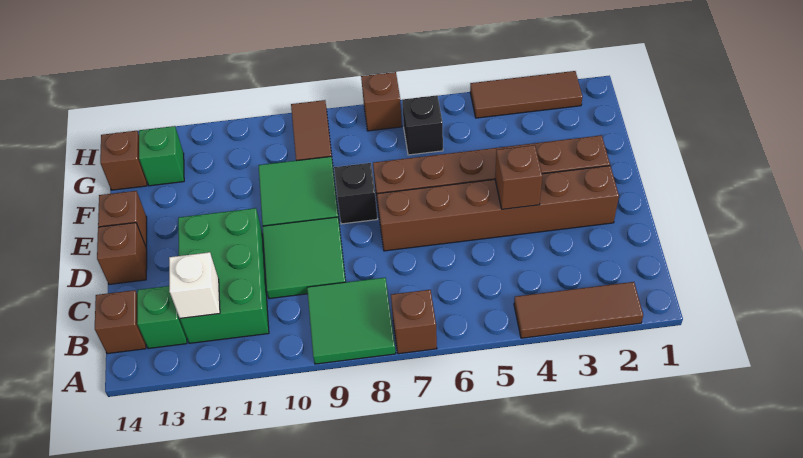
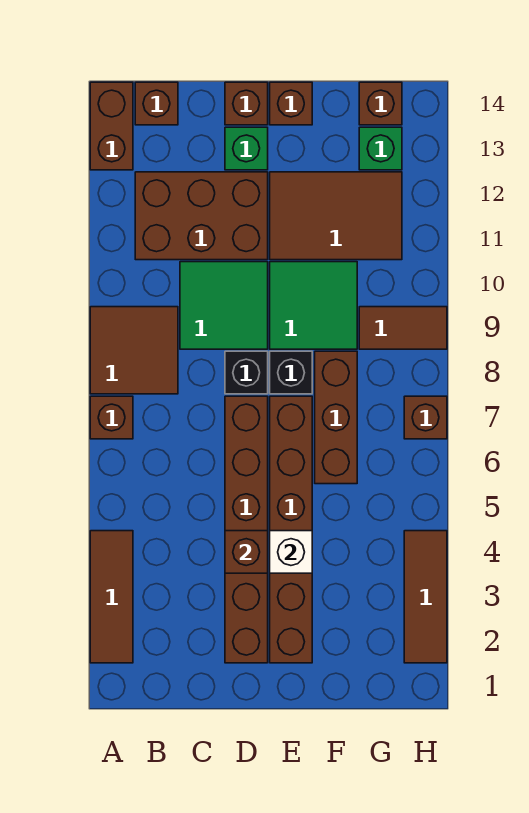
green tile A8:B9 level 1 -> brown tile A8:B9 level 1
none -> brown brick A13:A14 level 1
green brick B11:D12 level 1 -> brown brick B11:D12 level 1
white brick B12 level 2 -> white brick E4 level 2
green brick B13 level 1 -> green brick D13 level 1
none -> brown tile E11:G12 level 1
none -> brown brick F6:F8 level 1
black brick G6 level 1 -> black brick D8 level 1

